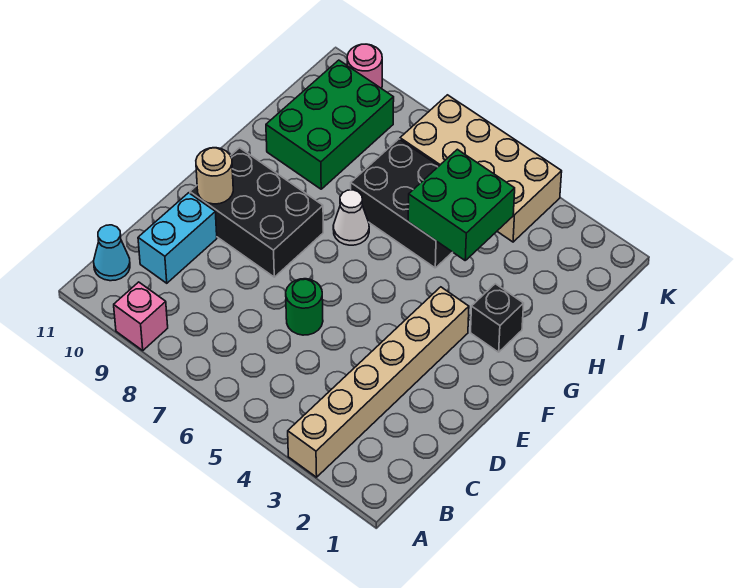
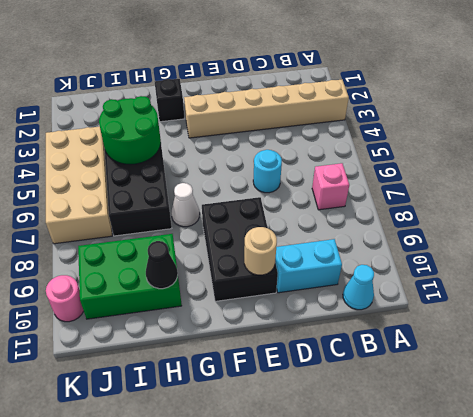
pink brick A9 level 1 -> pink brick B7 level 1
green round brick D6 level 1 -> cyan round brick D6 level 1
green brick H4:I5 level 2 -> green round brick H4:I5 level 2
none -> black cone H10 level 2

